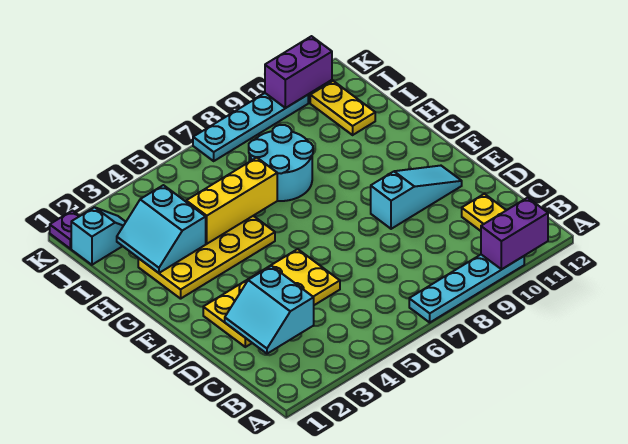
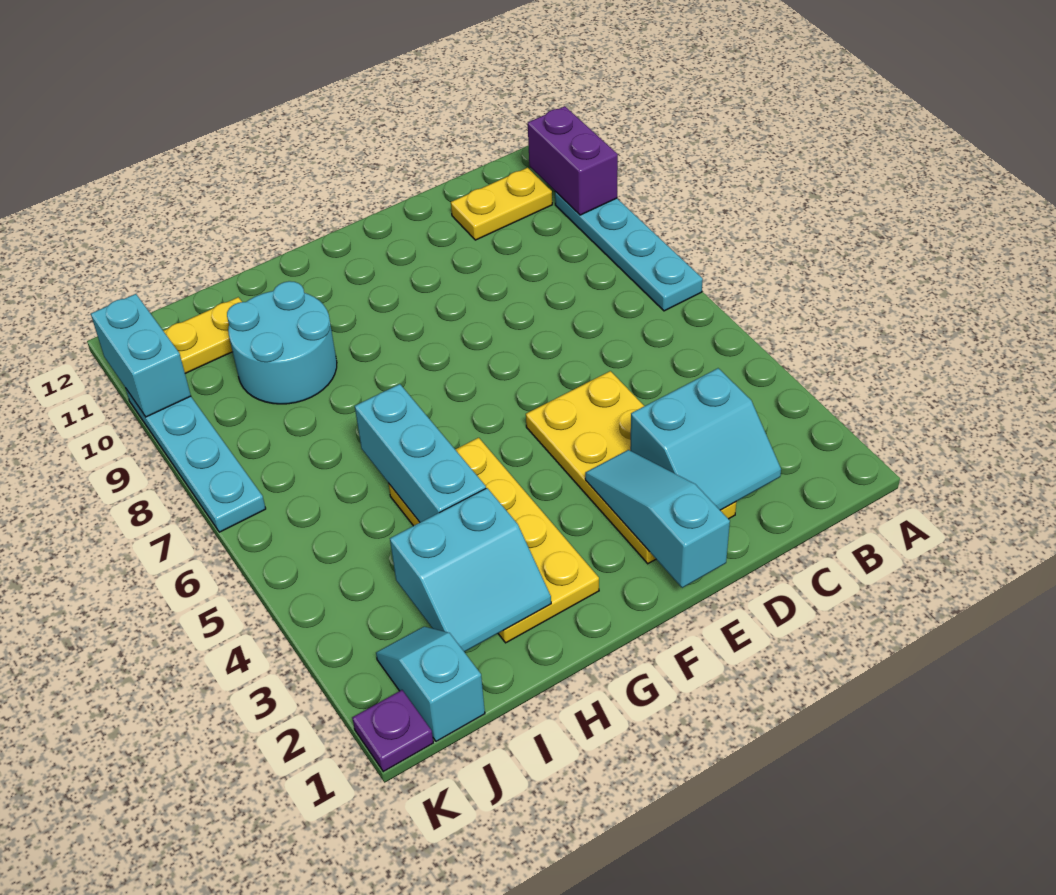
cyan slope E9:E11 level 1 top 9 -> cyan slope E1:E3 level 2 top 1
yellow brick H4:H6 level 2 -> cyan brick H4:H6 level 2
cyan round brick H7:I8 level 1 -> cyan round brick H9:I10 level 1
purple brick K10:K11 level 2 -> cyan brick K10:K11 level 2

